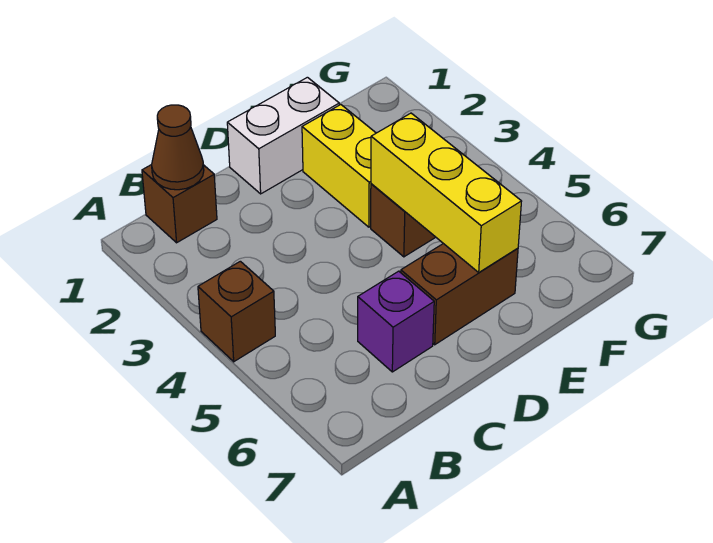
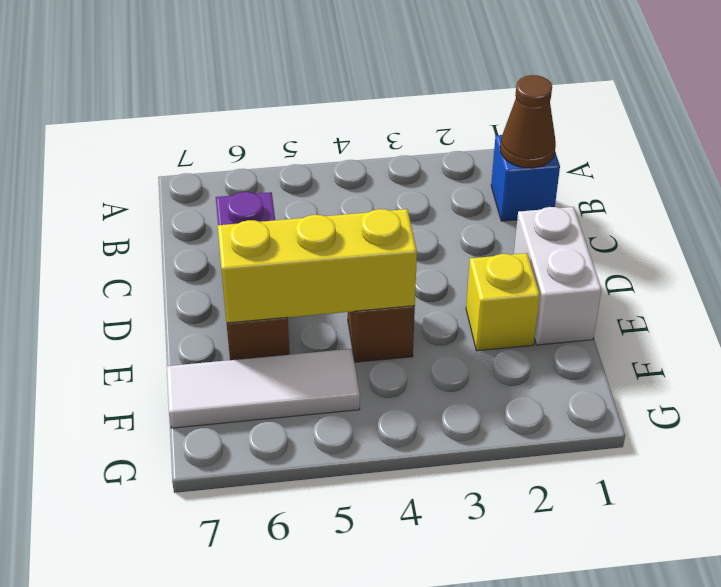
brown brick A4 level 1 -> none
brown brick B1 level 1 -> blue brick B1 level 1
yellow brick E2:E3 level 1 -> yellow brick E2 level 1
none -> white tile F5:F7 level 1

